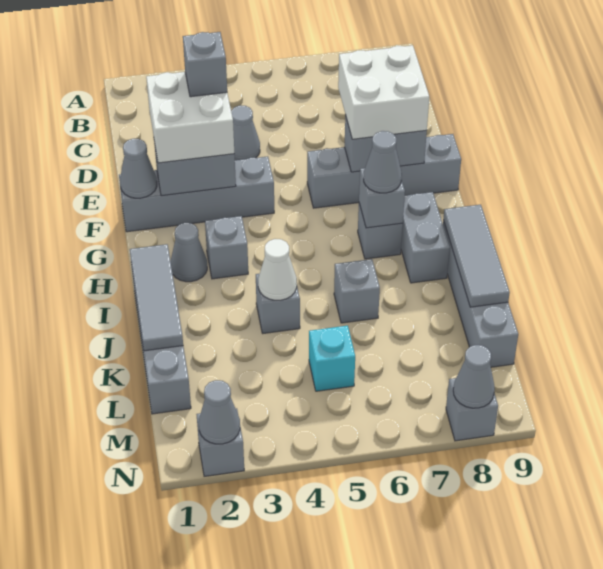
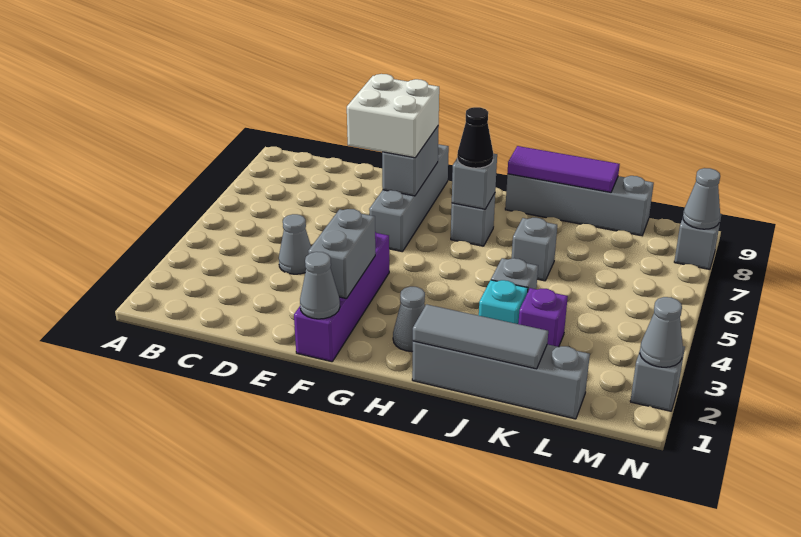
white brick E2:F3 level 3 -> none
grey brick E3 level 4 -> none
grey brick F1:F4 level 1 -> purple brick F1:F4 level 1
grey brick H3 level 1 -> none
grey cone H7 level 3 -> black cone H7 level 3
grey brick H8:I8 level 1 -> none
grey tile I9:K9 level 2 -> purple tile I9:K9 level 2
white cone J4 level 2 -> none
none -> purple brick K3 level 1
cyan brick L5 level 1 -> cyan brick J3 level 1

